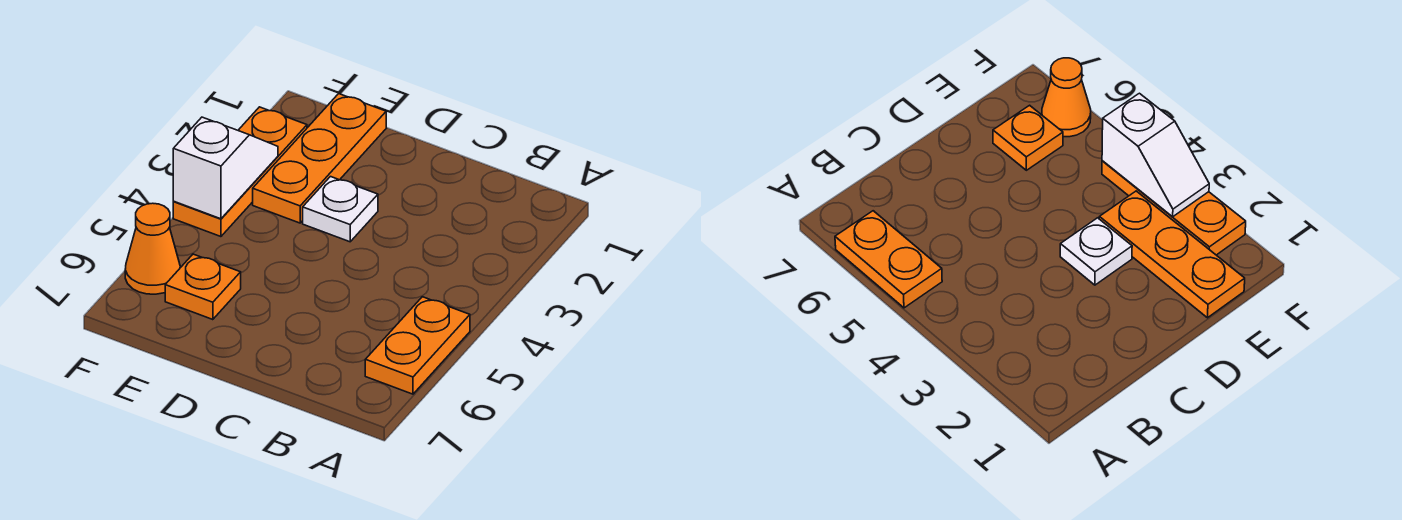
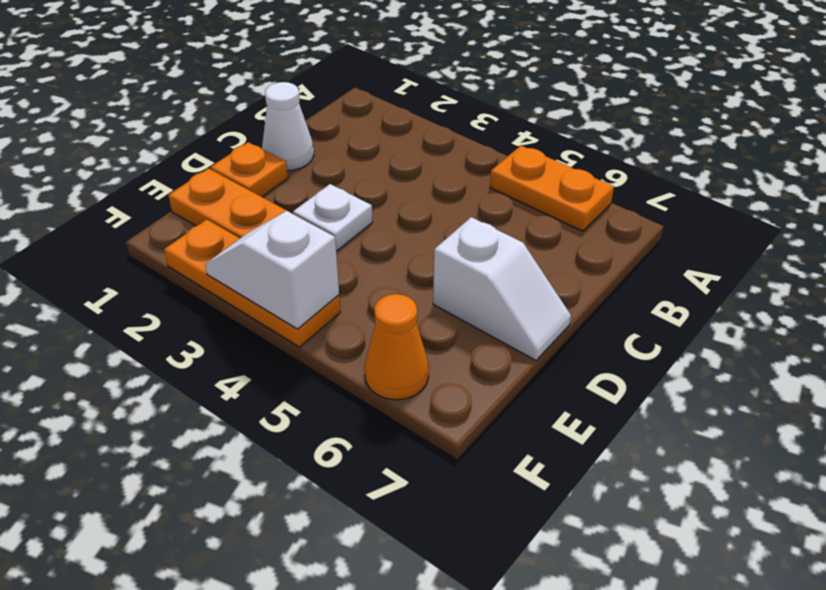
none -> white cone C1 level 1
none -> white slope D6:D7 level 1 top 6
orange plate E6 level 1 -> orange plate D1 level 1

